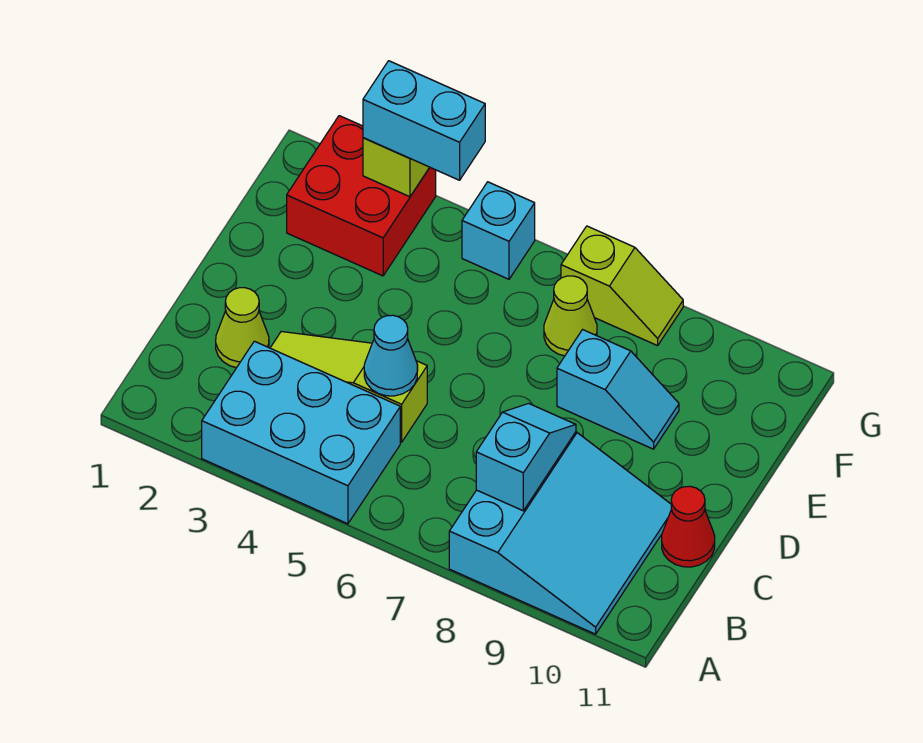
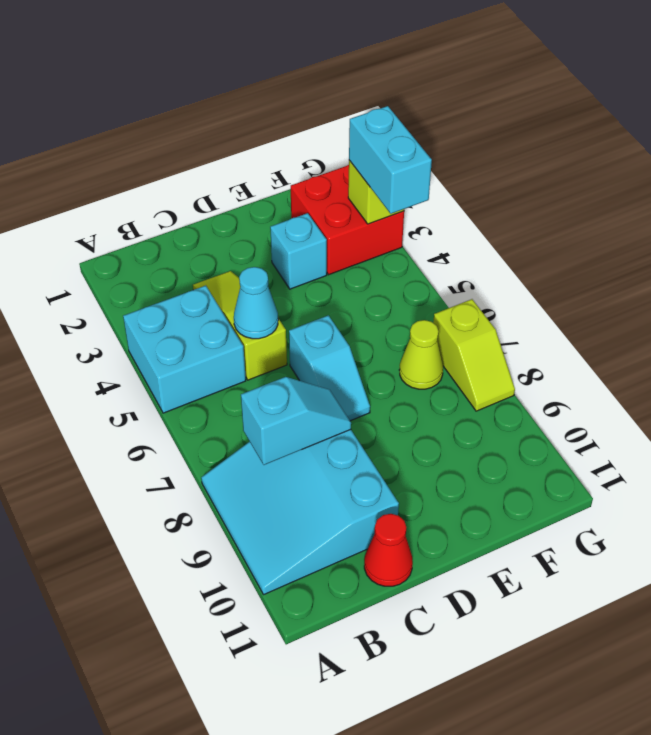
cyan brick A3:B5 level 1 -> cyan brick A4:B5 level 1
cyan slope A8:C10 level 1 top 8 -> cyan slope A8:C10 level 1 top C
lime cone C2 level 1 -> none
cyan slope E8:E9 level 1 top 8 -> cyan slope D6:D7 level 1 top 6
cyan brick G5 level 1 -> cyan brick E3 level 1

